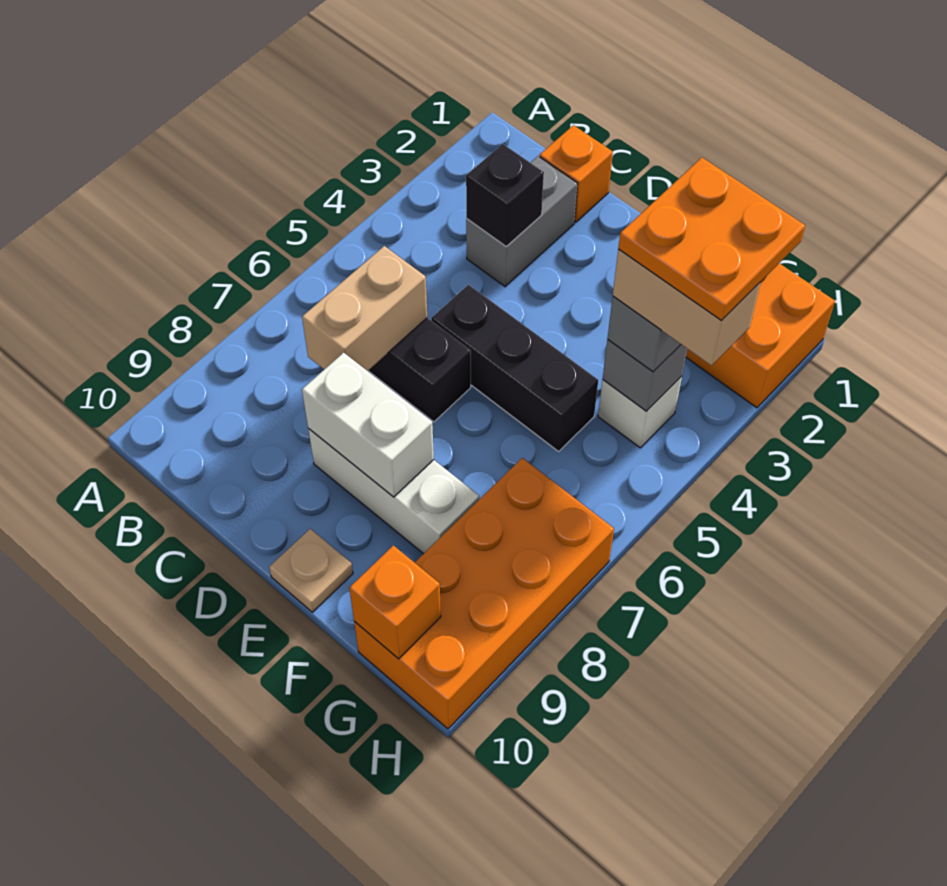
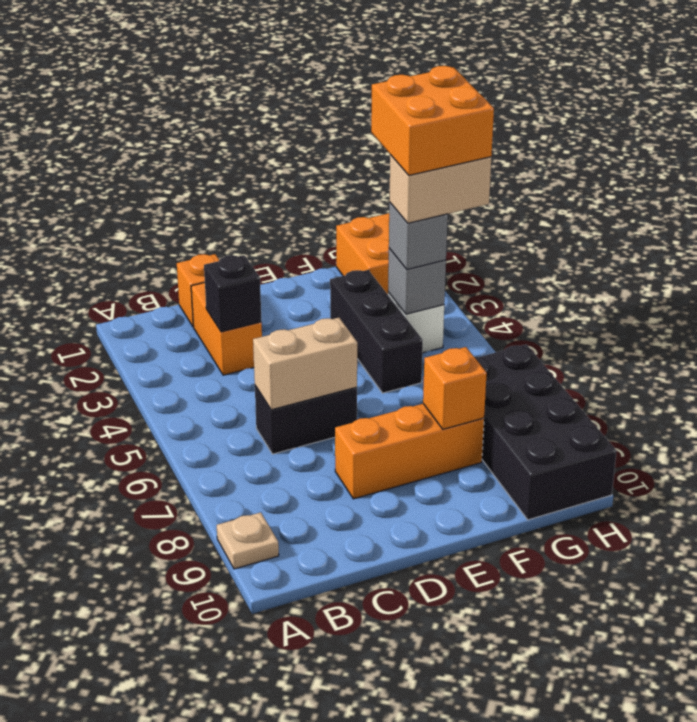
grey brick C2:C3 level 1 -> orange brick C2:C3 level 1
tan brick C6:C7 level 2 -> tan brick C6:D6 level 2
black brick D5:F5 level 1 -> black brick F3:F5 level 1
white brick D8:F8 level 1 -> orange brick D8:F8 level 1
white brick D8:E8 level 2 -> none
tan plate E10 level 1 -> tan plate A9 level 1
orange plate G3:H4 level 5 -> orange brick G3:H4 level 5
orange brick G7:H10 level 1 -> black brick G7:H10 level 1
orange brick G10 level 2 -> orange brick F8 level 2

